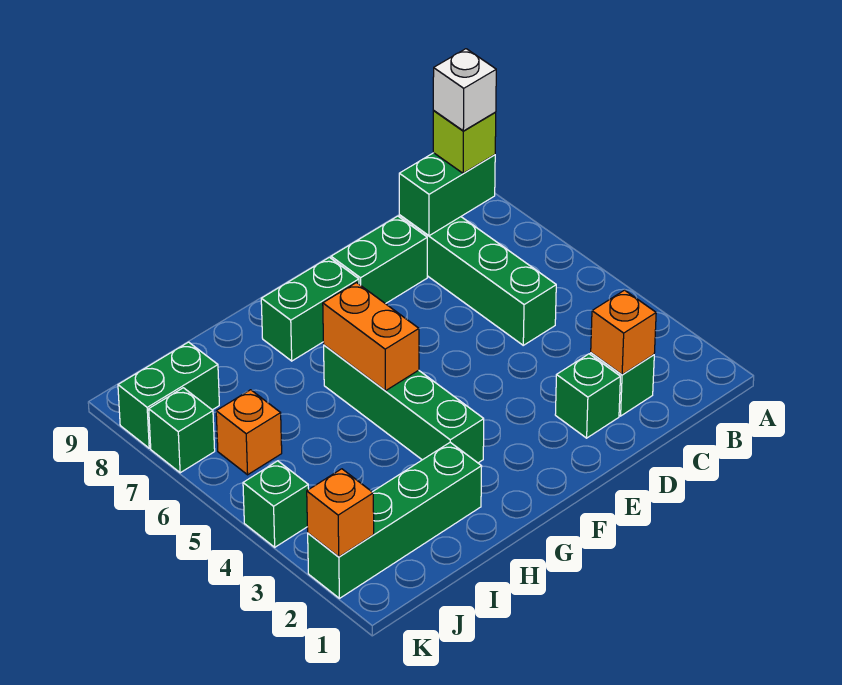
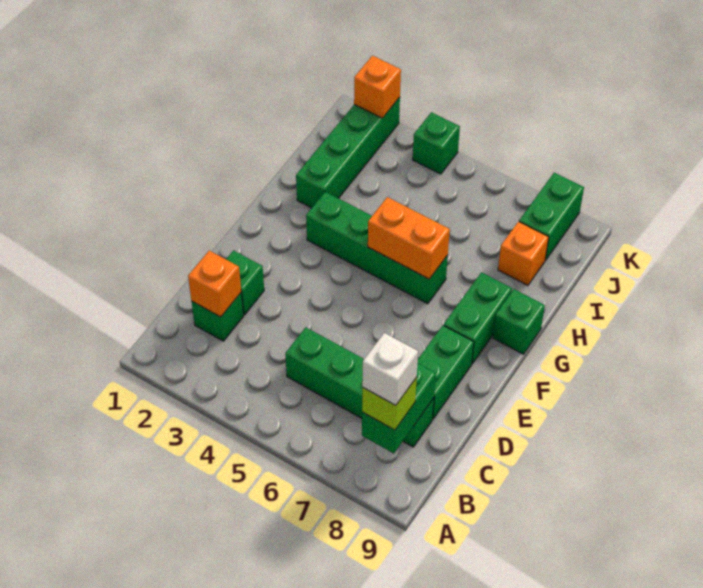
orange brick J6 level 1 -> orange brick I8 level 1
green brick K7 level 1 -> green brick G9 level 1

